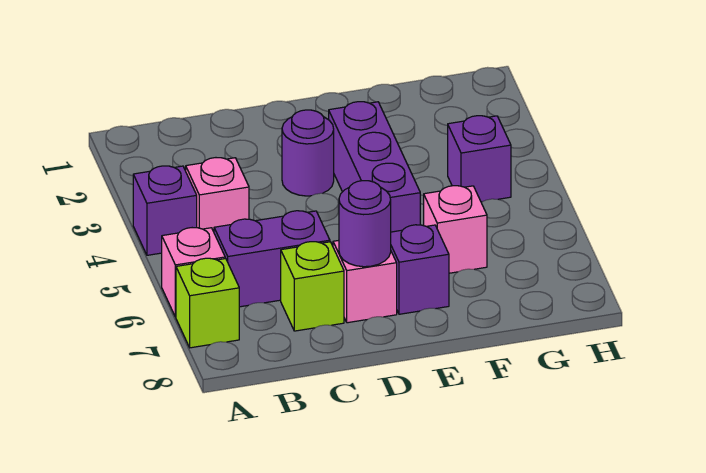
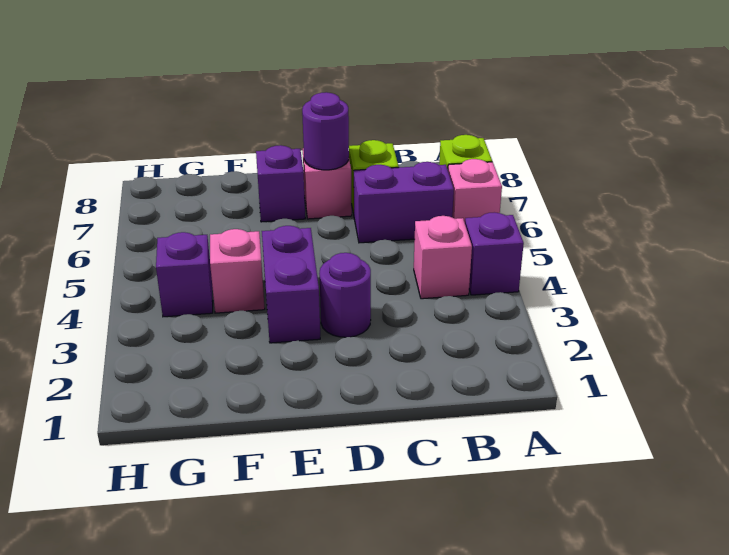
purple brick E3:E5 level 1 -> purple brick E3:E4 level 1
pink brick F6 level 1 -> pink brick F4 level 1

